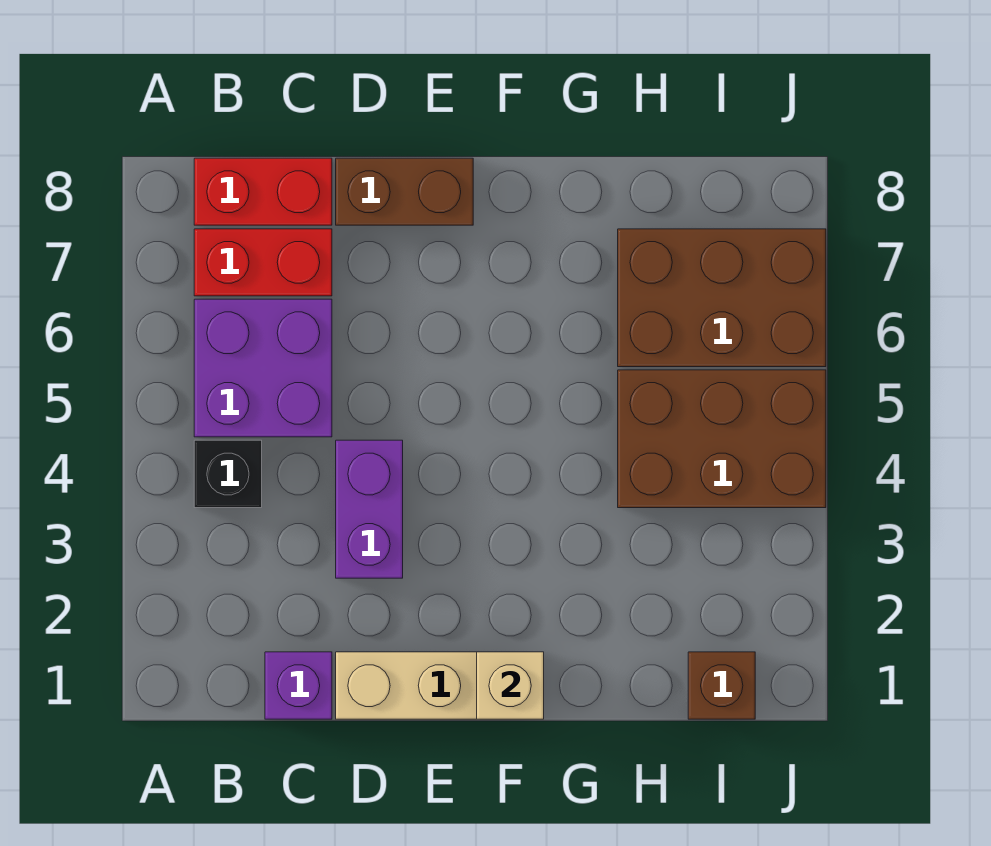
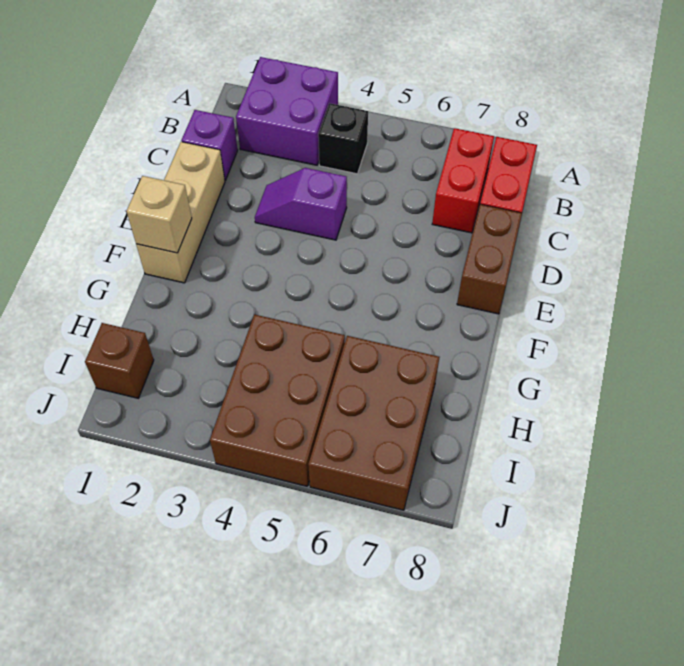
purple brick B5:C6 level 1 -> purple brick A2:B3 level 1
purple brick D3:D4 level 1 -> purple slope D3:D4 level 1 top 4

